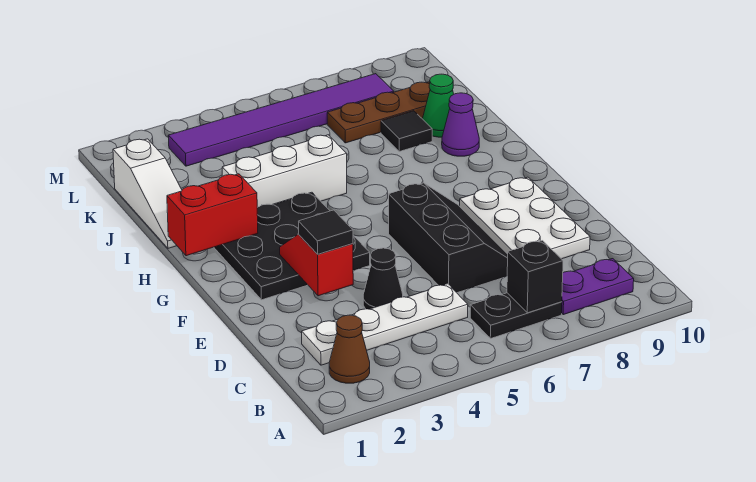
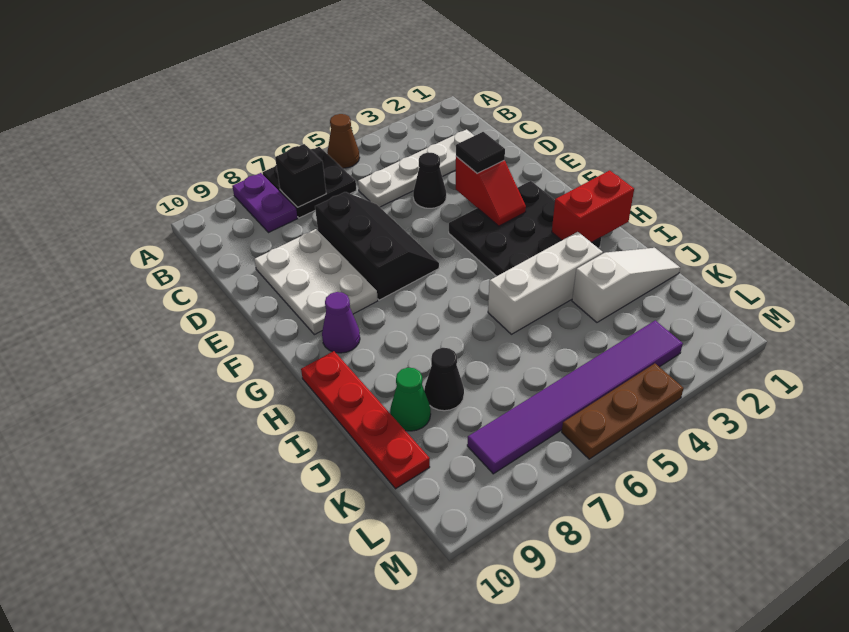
brown cone B2 level 1 -> brown cone A5 level 1
black plate B6:B7 level 1 -> black plate A6:B7 level 1
purple plate B8:B9 level 1 -> purple plate A8:B8 level 1
black slope D6:F7 level 1 top 6 -> black slope D6:F7 level 1 top 7
none -> red plate H10:K10 level 1
white slope I1:K1 level 1 top K -> white slope J1:J3 level 1 top 3
purple cone I9 level 1 -> purple cone G9 level 1
black tile J8 level 1 -> black cone J8 level 1
brown plate K7:K9 level 1 -> brown plate M4:M6 level 1

